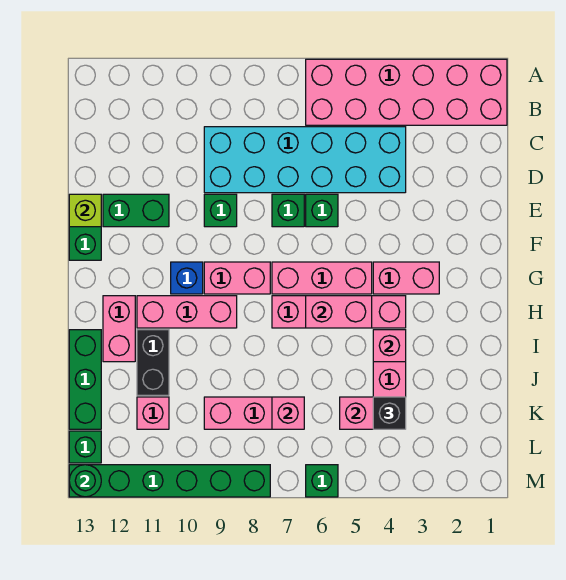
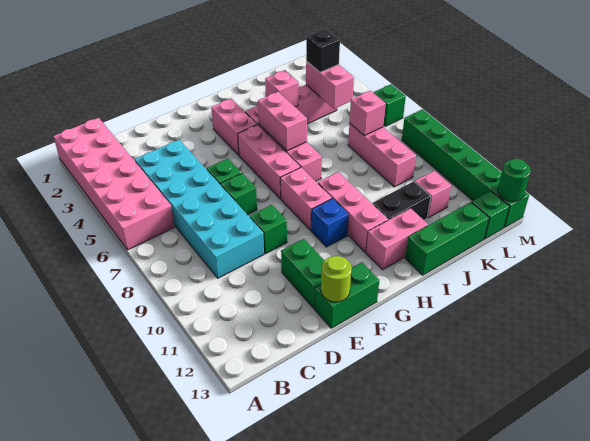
lime brick E13 level 2 -> lime round brick E13 level 2

